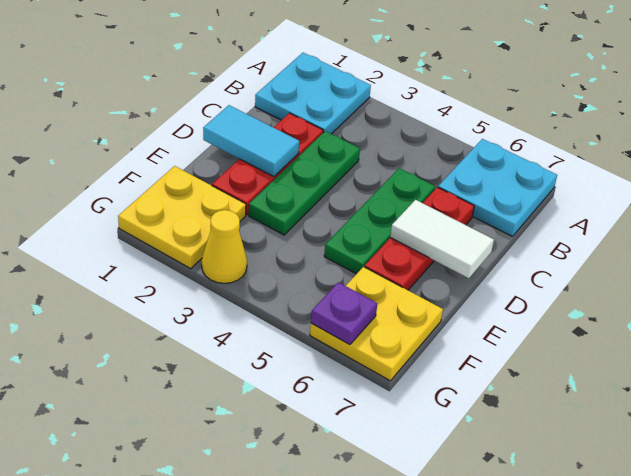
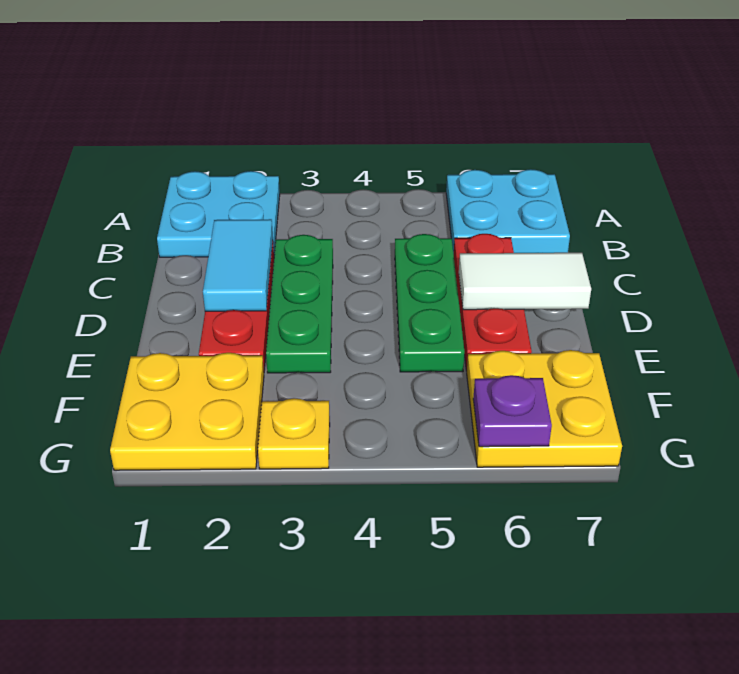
cyan tile D1:D2 level 2 -> cyan tile C2:D2 level 2
yellow cone G3 level 1 -> yellow plate G3 level 1

